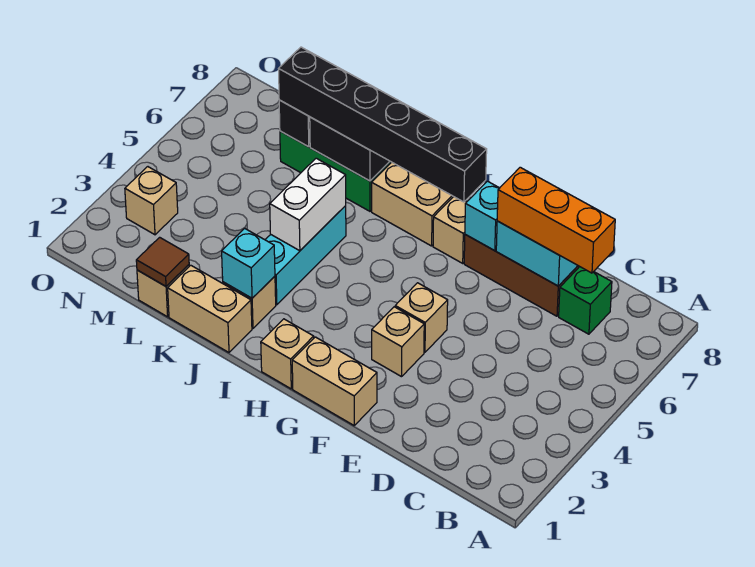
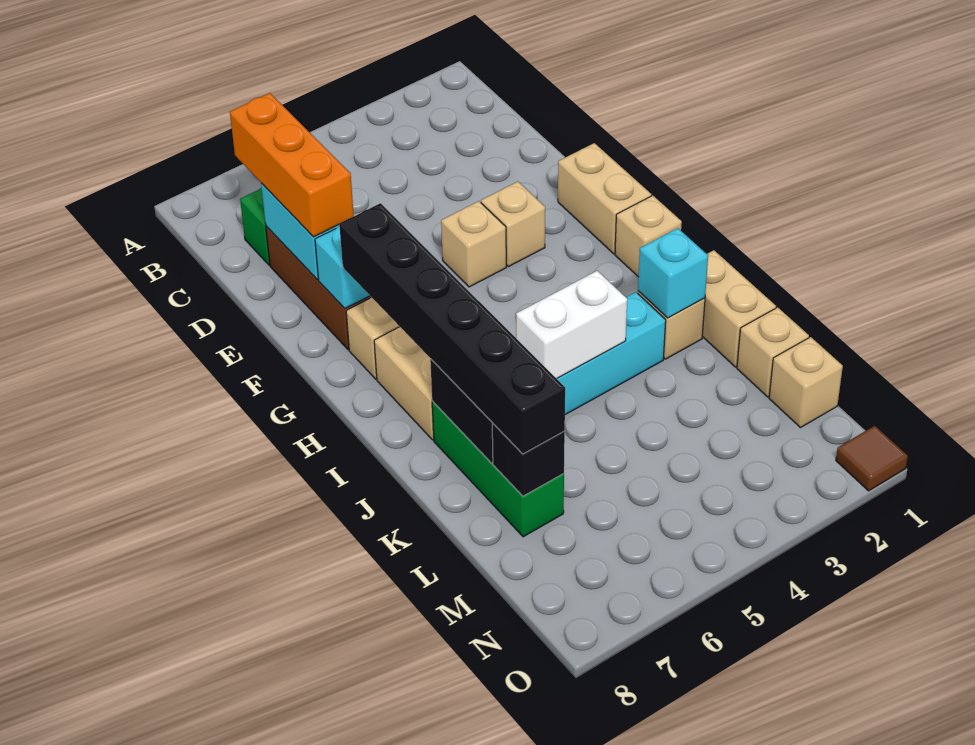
brown tile L1 level 2 -> brown tile O1 level 1
tan brick N3 level 1 -> tan brick M1 level 1

